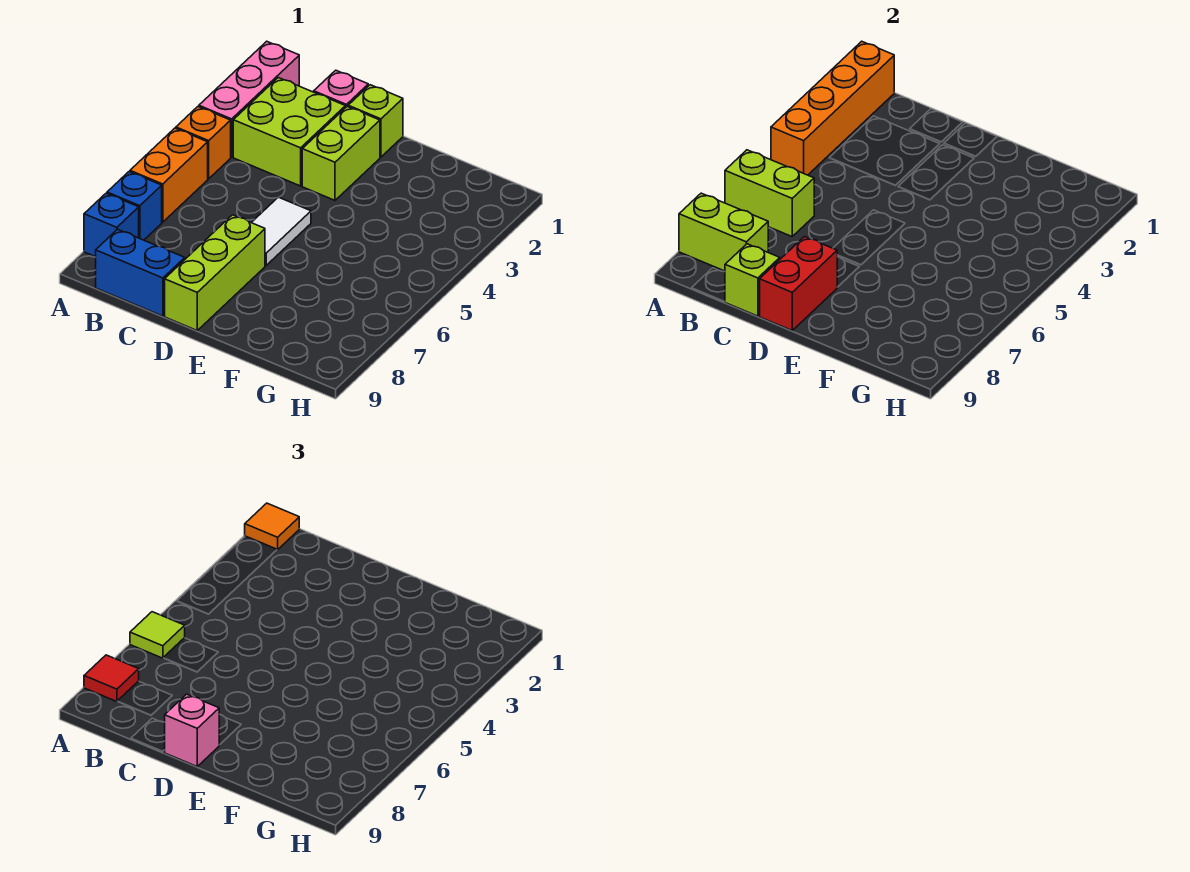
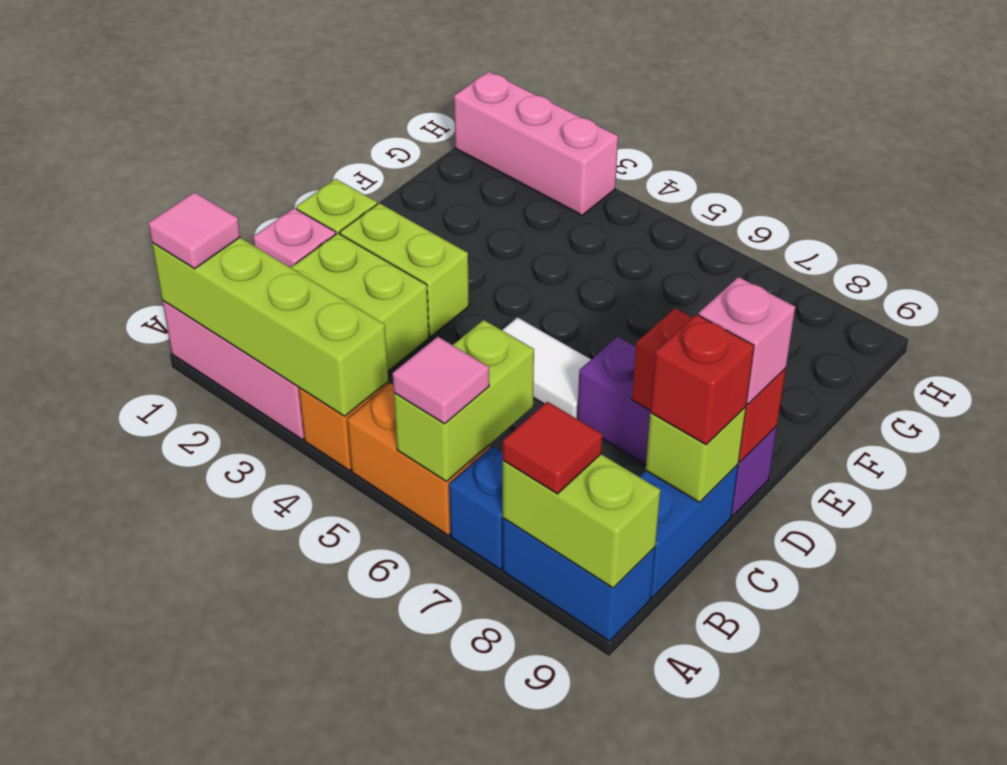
orange brick A1:A4 level 2 -> lime brick A1:A4 level 2
orange tile A1 level 3 -> pink tile A1 level 3
lime tile A6 level 3 -> pink tile A6 level 3
blue brick A8 level 1 -> blue brick A8:A9 level 1
lime brick A8:B8 level 2 -> lime brick A8:A9 level 2
none -> red brick C9 level 3
lime brick D7:D9 level 1 -> purple brick D7:D9 level 1
none -> pink brick H1:H3 level 1

